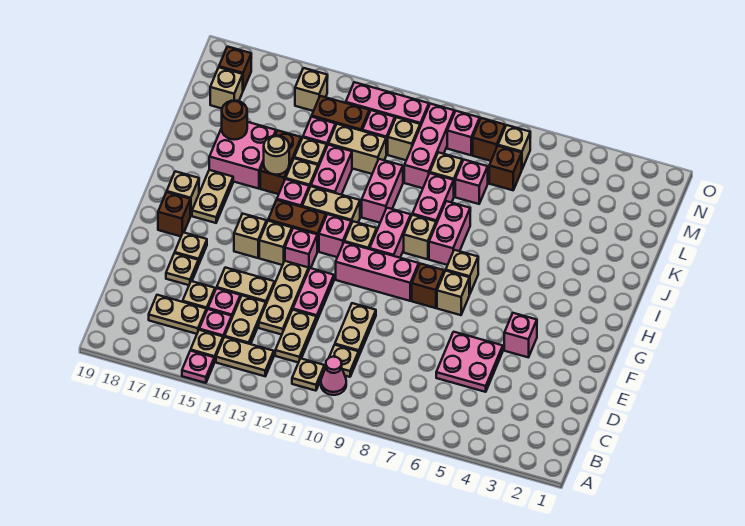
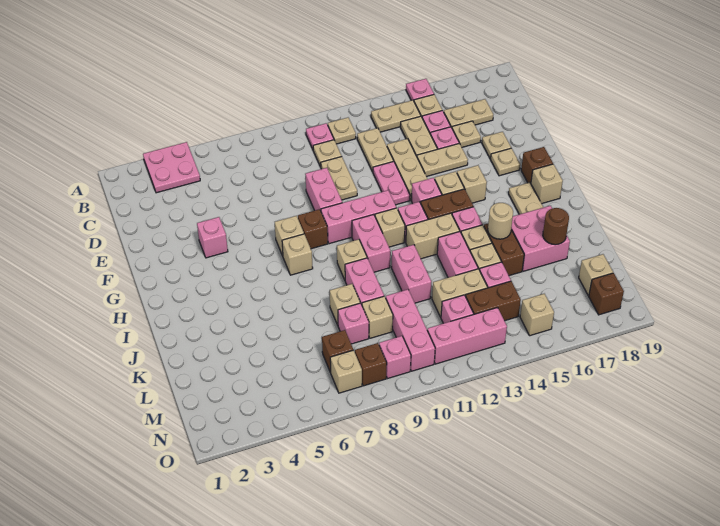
pink cone B10 level 1 -> pink plate B10 level 1
pink plate D5:E6 level 1 -> pink plate A3:B4 level 1
pink brick I8:J8 level 1 -> pink brick E9:F9 level 1
tan brick M11 level 1 -> tan brick K8 level 1

